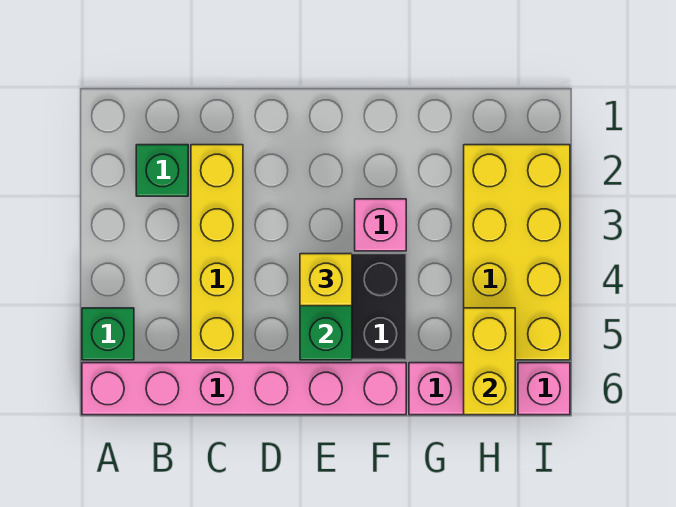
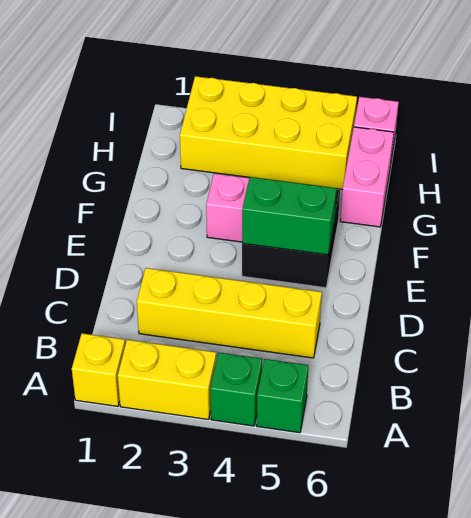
pink brick A6:F6 level 1 -> none
green brick B2 level 1 -> green brick A4 level 1
yellow brick E4 level 3 -> yellow brick A1 level 1
yellow brick H5:H6 level 2 -> yellow brick A2:A3 level 1

